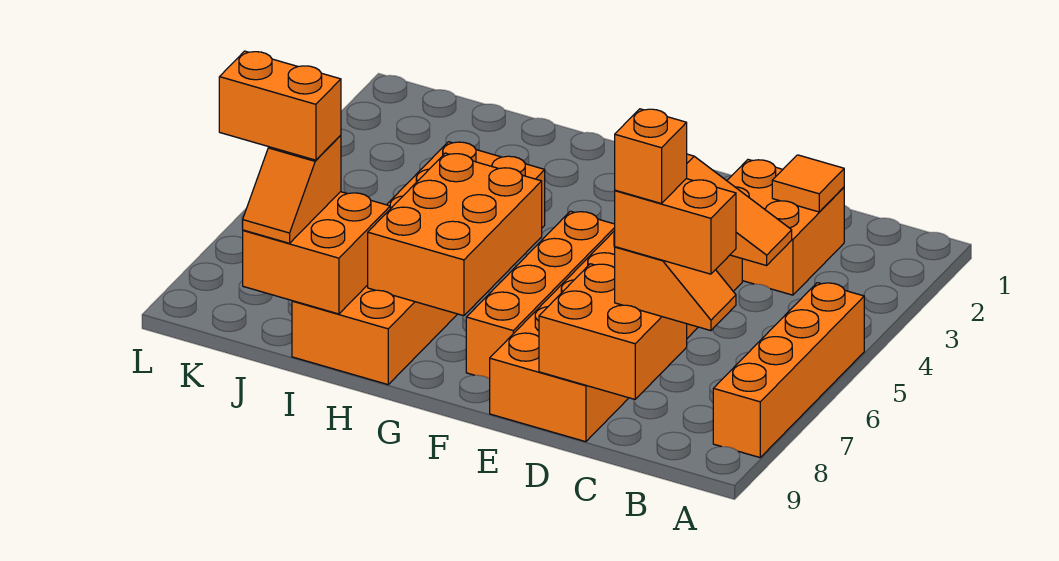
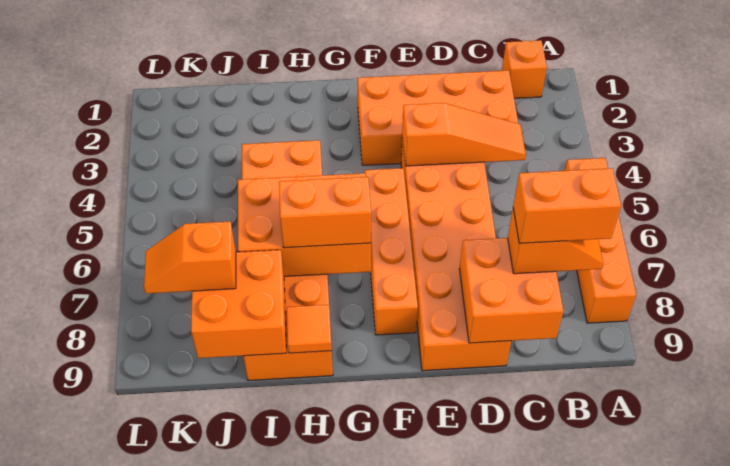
orange brick C2:D3 level 1 -> orange brick C2:F3 level 1
orange tile C2 level 2 -> orange tile H9 level 2
orange brick C8 level 5 -> orange brick B1 level 1
orange brick G6:H8 level 2 -> orange brick G6:I7 level 2
orange slope J8:J9 level 3 top 8 -> orange slope J8:K8 level 3 top J
orange brick J8:K8 level 4 -> orange brick G7:H7 level 3

